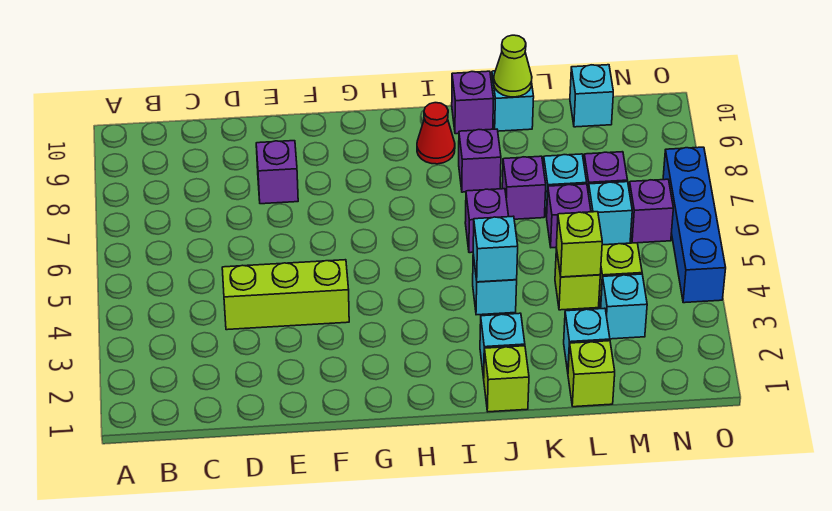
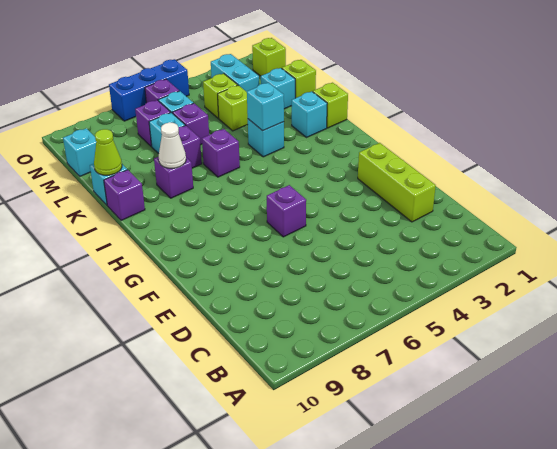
lime brick D4:F4 level 1 -> lime brick D2:F2 level 1
purple brick E8 level 1 -> purple brick F6 level 1
red cone I9 level 1 -> none
none -> white cone J8 level 2
lime brick L4 level 2 -> lime brick N1 level 1
cyan brick M3 level 1 -> cyan brick M3:N3 level 1
blue brick O4:O7 level 1 -> blue brick O5:O7 level 1

